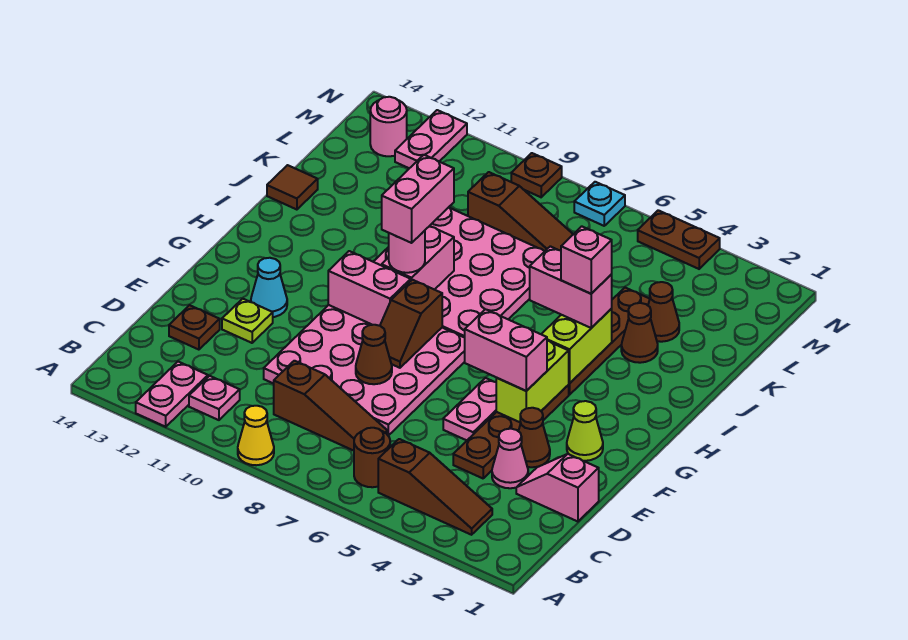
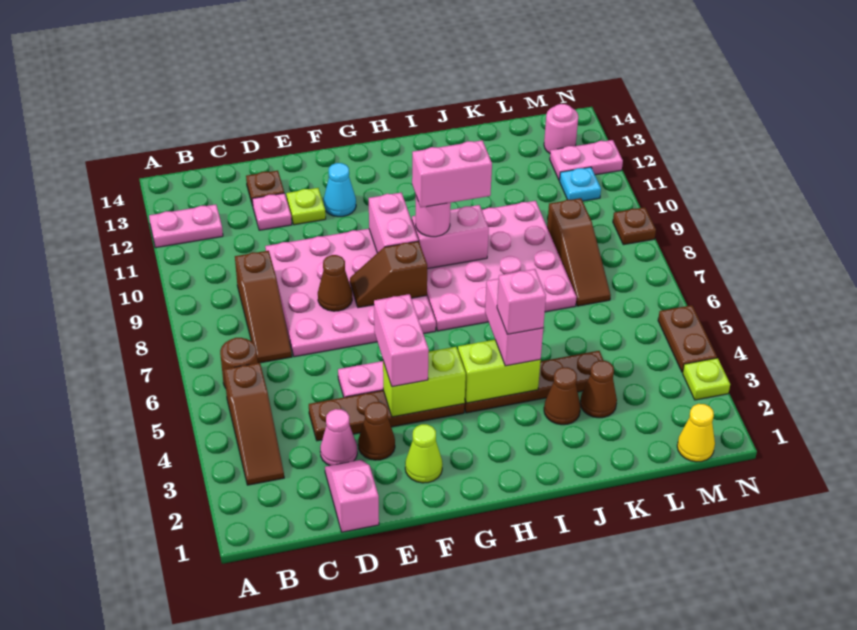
yellow cone A9 level 1 -> yellow cone M1 level 1
pink plate B11 level 1 -> pink plate D12 level 1
brown tile J14 level 1 -> none
none -> lime plate N3 level 1
cyan plate N7 level 1 -> cyan plate M11 level 1

